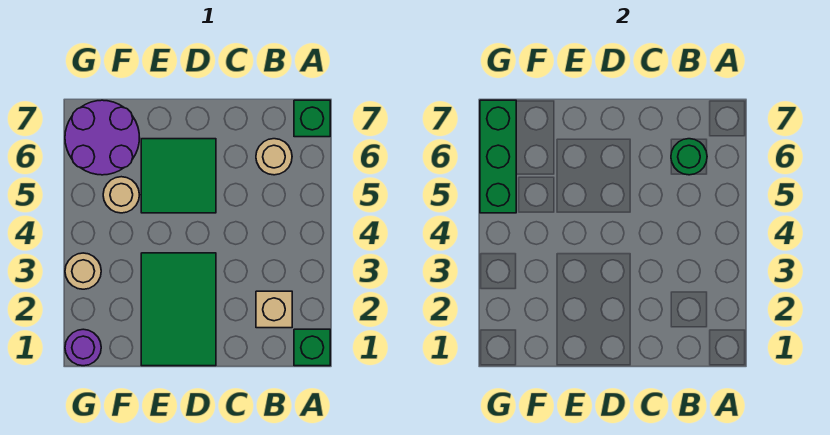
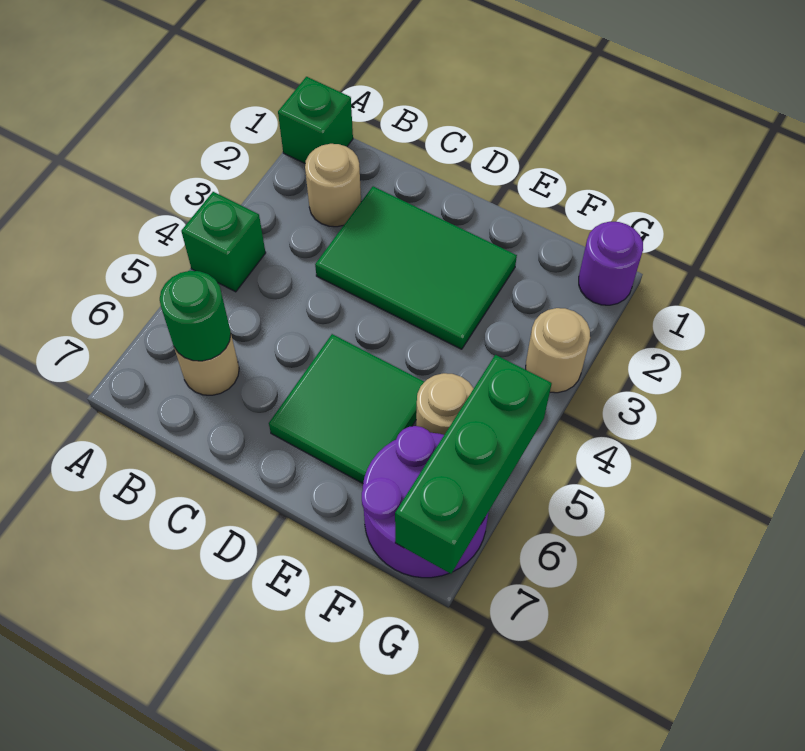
green brick A7 level 1 -> green brick A4 level 1
tan brick B2 level 1 -> tan round brick B2 level 1
green tile D1:E3 level 1 -> green tile C2:E3 level 1

